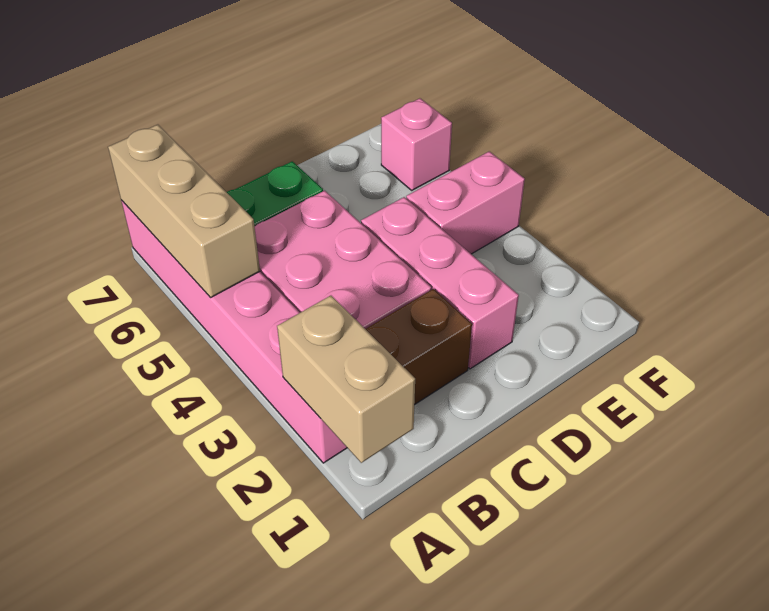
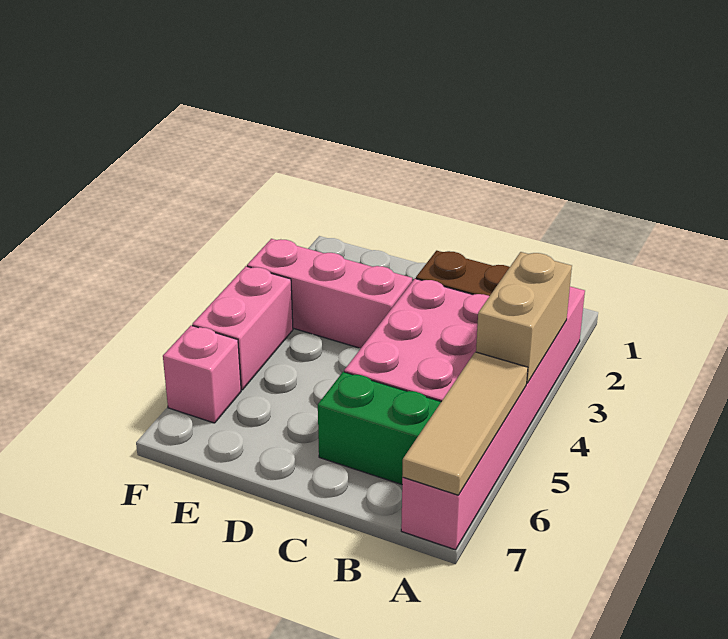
tan brick A1:A2 level 2 -> tan brick A3:A4 level 2
tan brick A5:A7 level 2 -> tan tile A5:A7 level 2
pink brick D2:D4 level 1 -> pink brick D3:F3 level 1
pink brick E4:F4 level 1 -> pink brick F4:F5 level 1

